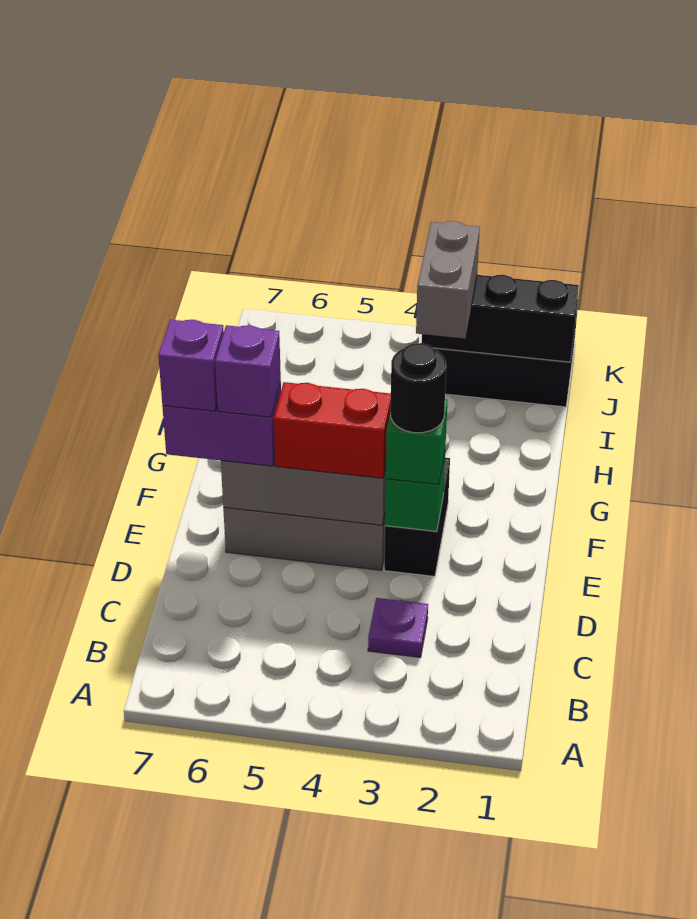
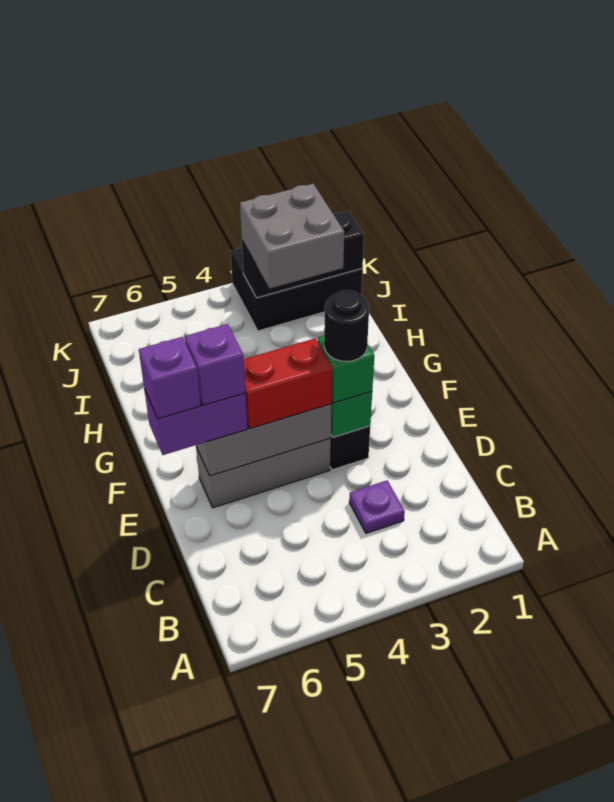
grey brick I3:J3 level 3 -> grey brick I2:J3 level 3

